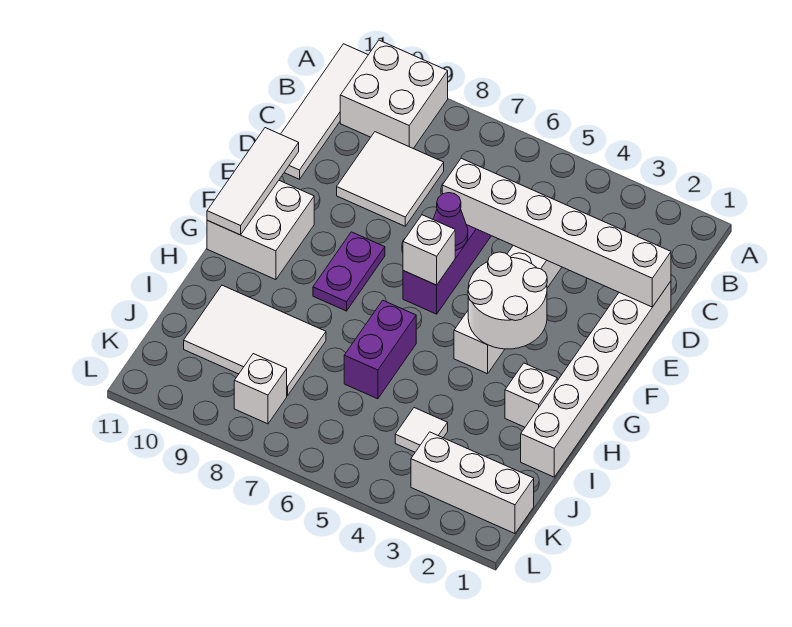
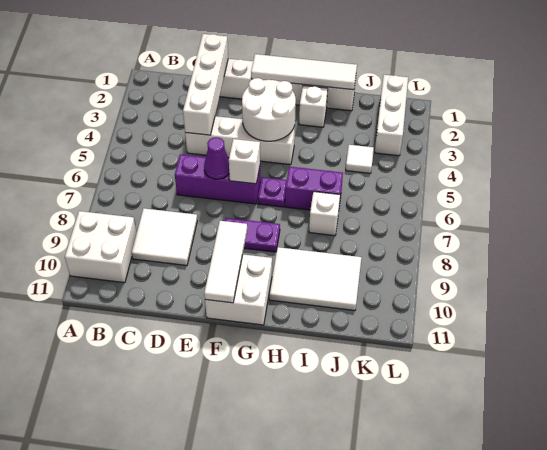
white tile A11:D11 level 1 -> white tile F1:I1 level 2
white brick D1:D6 level 2 -> white brick D1:D4 level 2
white tile E11:G11 level 2 -> white tile F9:F11 level 2
none -> purple plate G6 level 1
white tile I8:J10 level 1 -> white tile H9:J10 level 1
white brick K8 level 1 -> white brick I7 level 1

